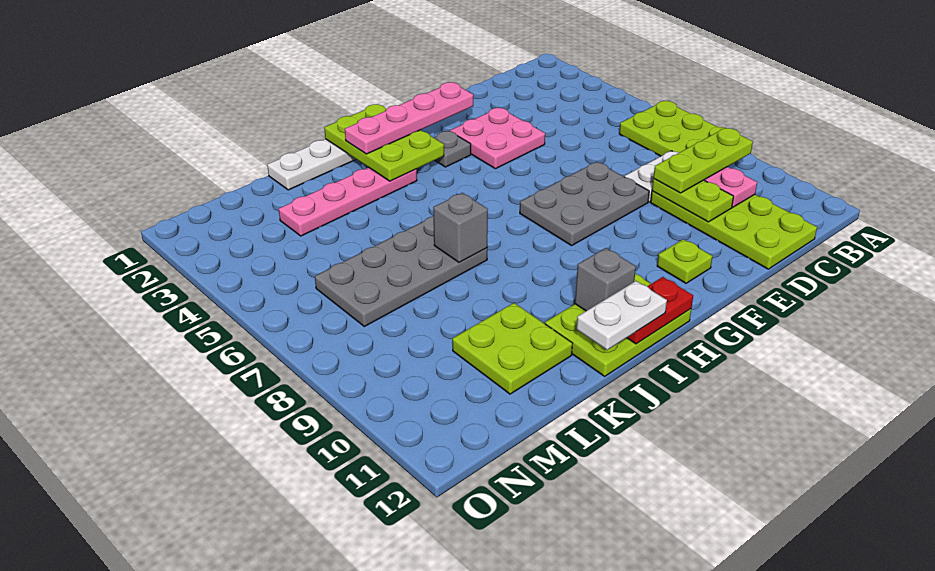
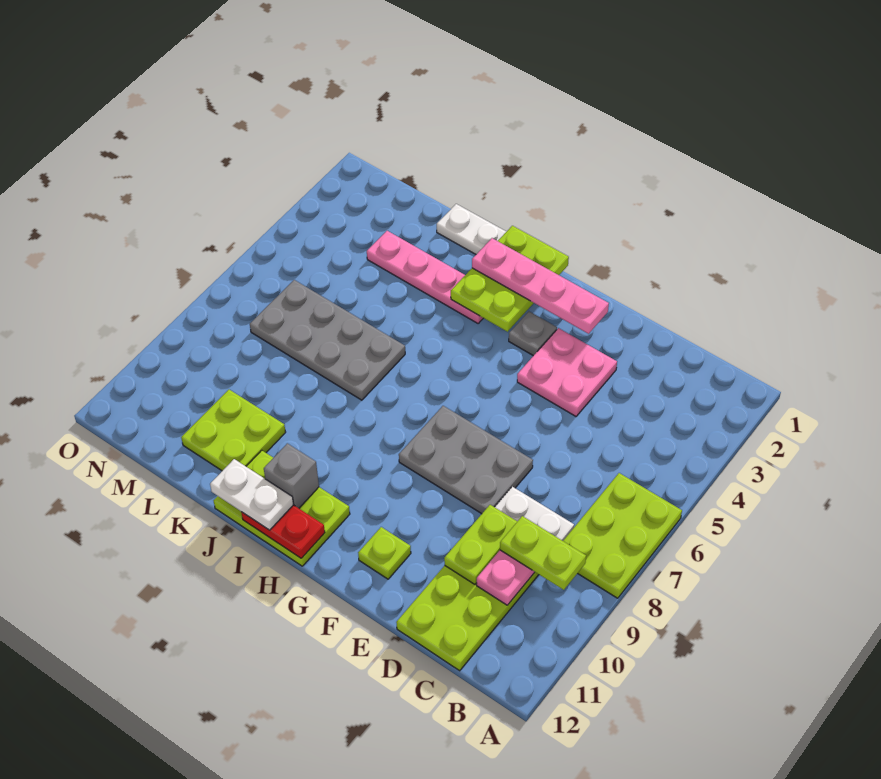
lime plate B9:D9 level 3 -> lime plate B9:C9 level 3
grey brick J7 level 2 -> none

